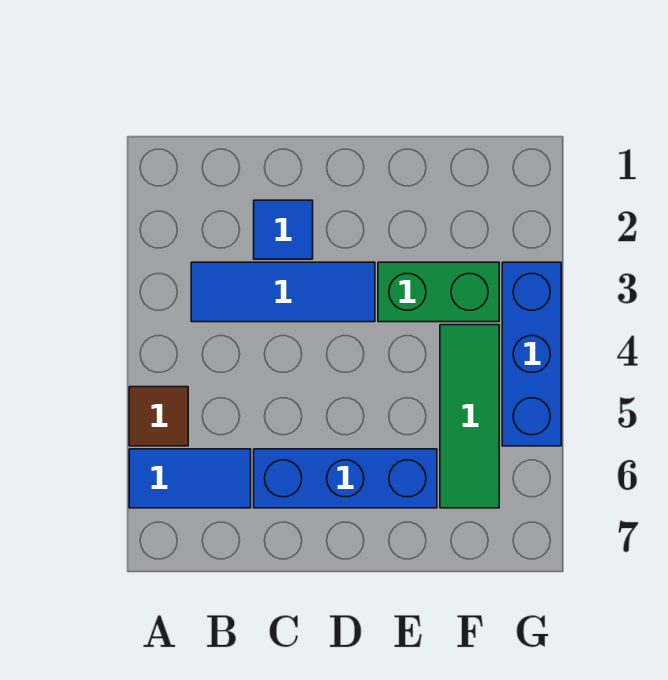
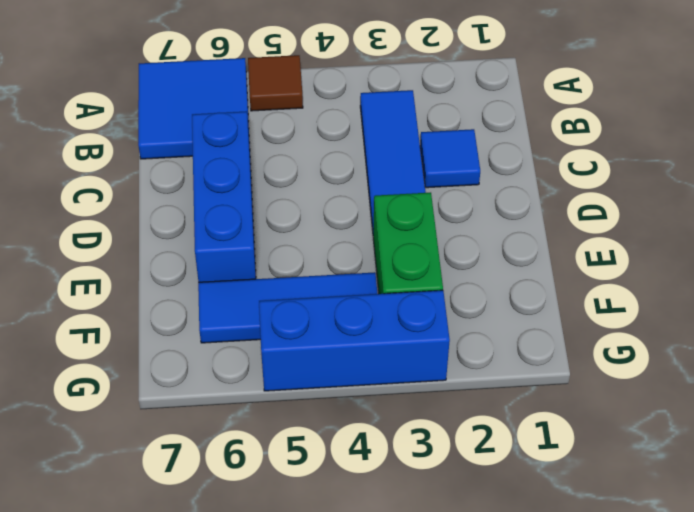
blue tile A6:B6 level 1 -> blue tile A6:B7 level 1
green tile F4:F6 level 1 -> blue tile F4:F6 level 1

